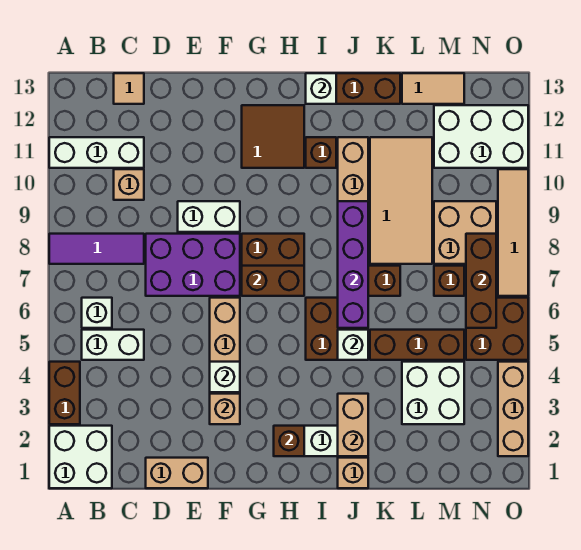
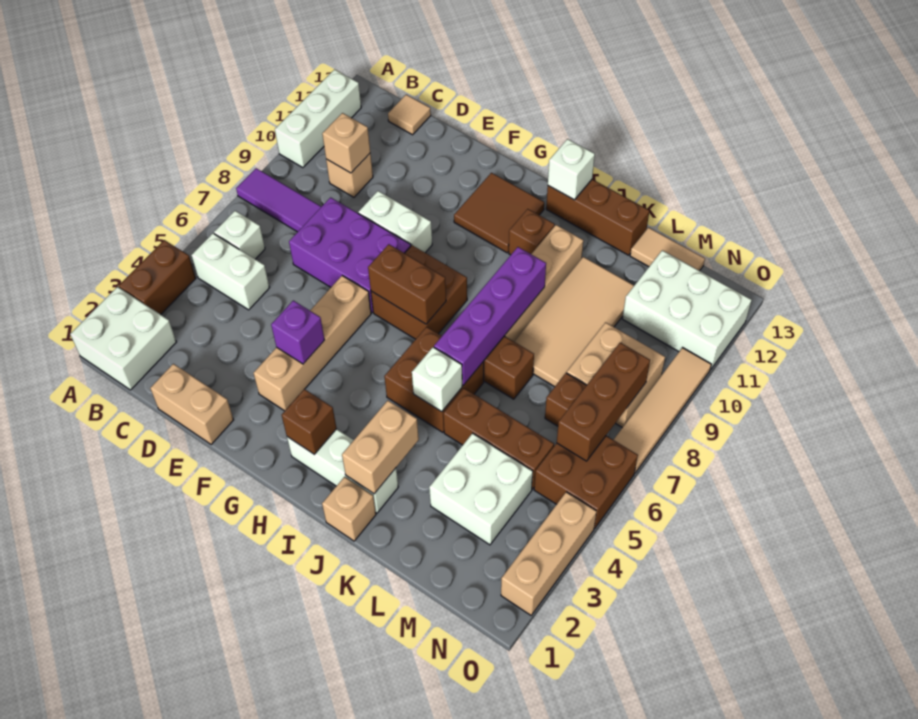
white brick A11:C11 level 1 -> white brick A10:A12 level 1
tan brick F3 level 2 -> tan brick C10 level 2
white brick F4 level 2 -> purple brick F4 level 2

